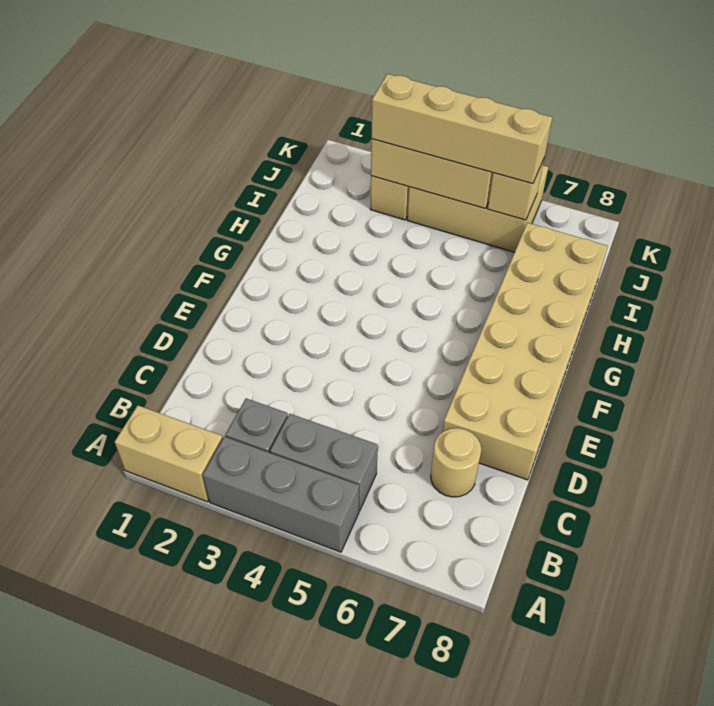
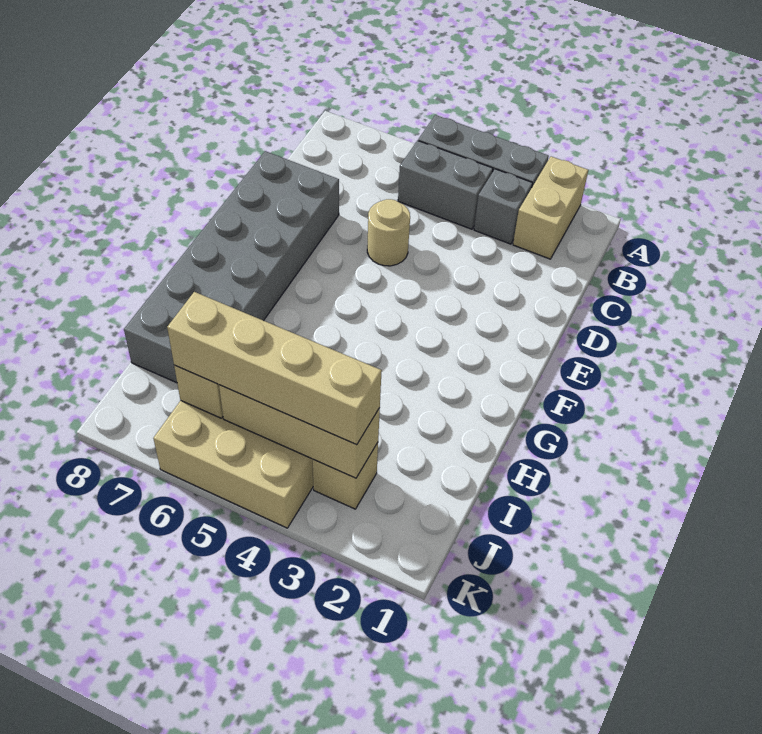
tan brick A1:A2 level 1 -> tan brick A2:B2 level 1
tan round brick C7 level 1 -> tan round brick D5 level 1
tan brick D7:I8 level 1 -> grey brick D7:I8 level 1

